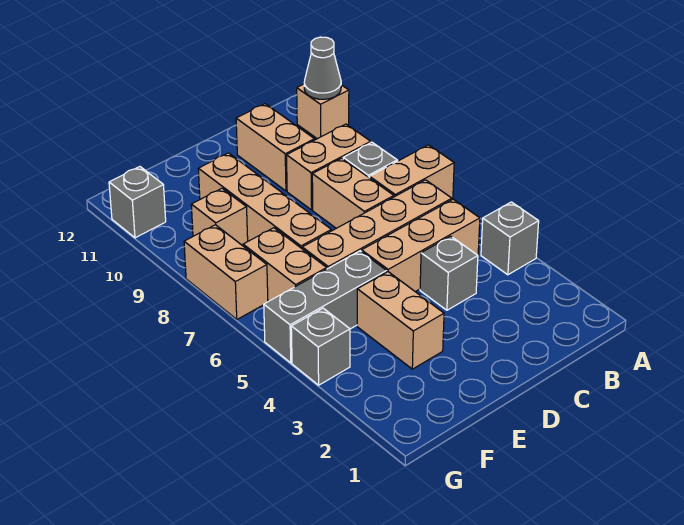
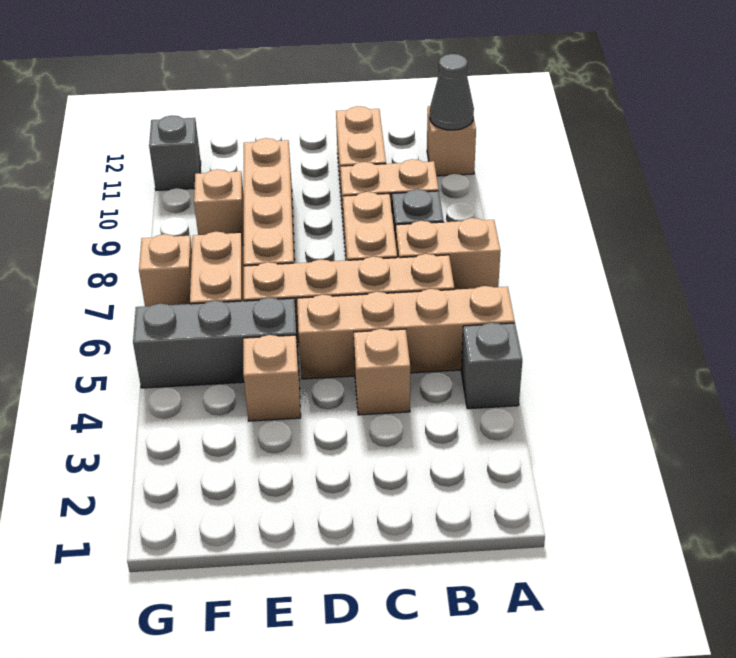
tan brick B5:D5 level 1 -> tan brick A5:D5 level 1
grey brick C4 level 1 -> tan brick C4 level 1
tan brick E3:E4 level 1 -> tan brick E4 level 1
grey brick G4 level 1 -> none
tan brick G7:G8 level 1 -> tan brick G7 level 1

